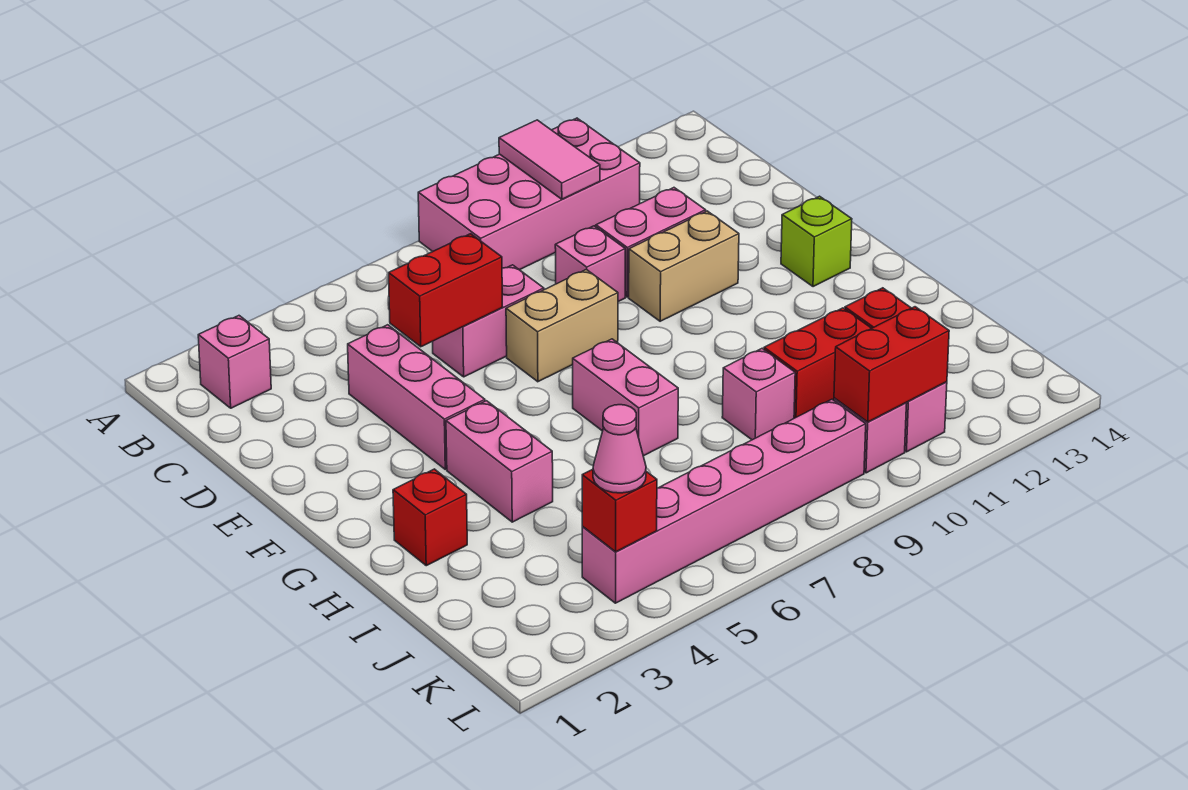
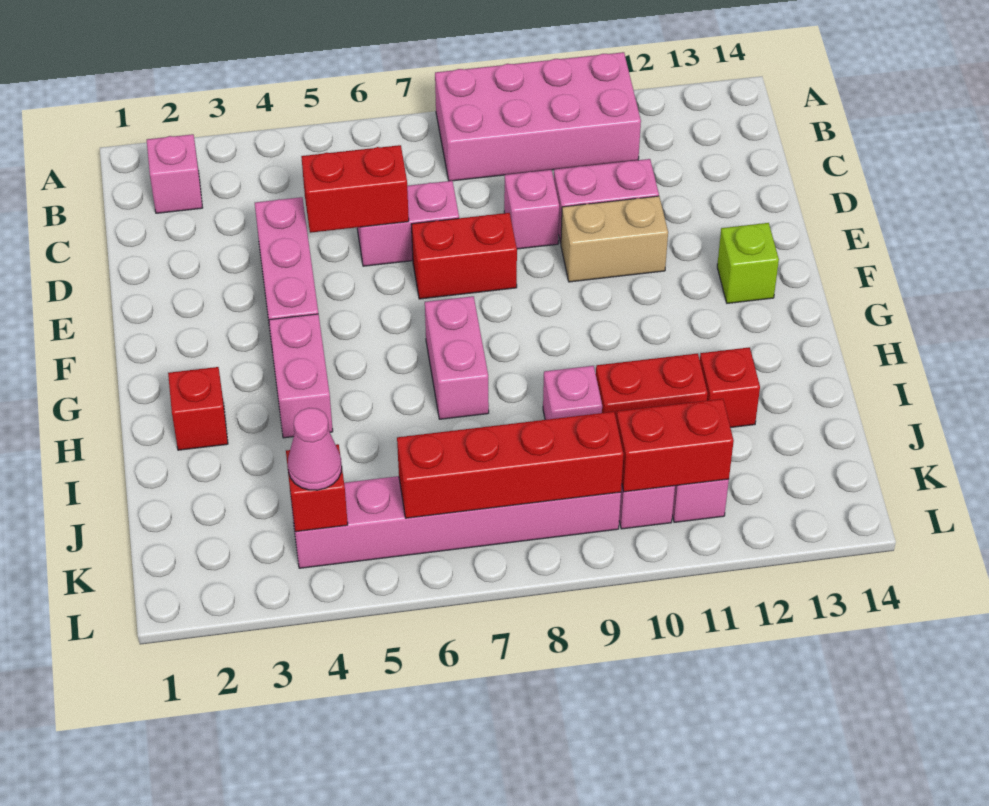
pink tile A10:B10 level 2 -> none
tan brick E7:E8 level 1 -> red brick E7:E8 level 1
none -> red brick K6:K9 level 2

